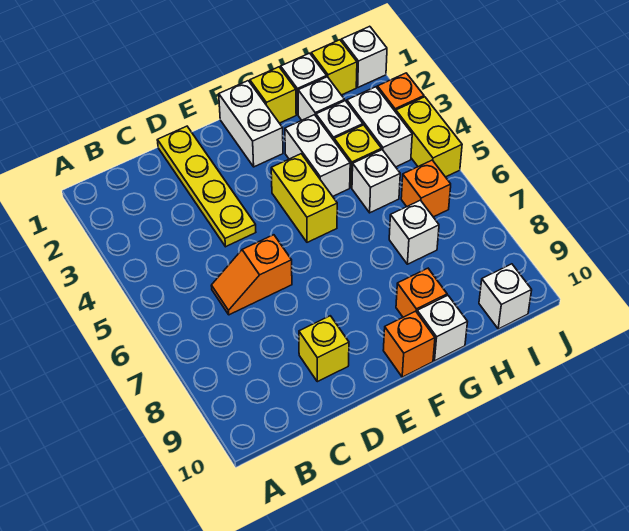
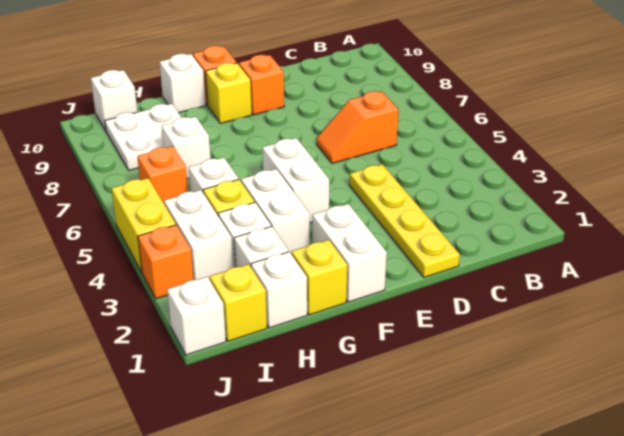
orange slope C6:D6 level 1 top D -> orange slope C6:D6 level 1 top C
yellow brick D9 level 1 -> yellow brick F9 level 1
yellow brick F4:F5 level 1 -> white brick F4:F5 level 1
orange brick G9 level 1 -> orange brick E9 level 1
none -> white plate H8:I9 level 1

